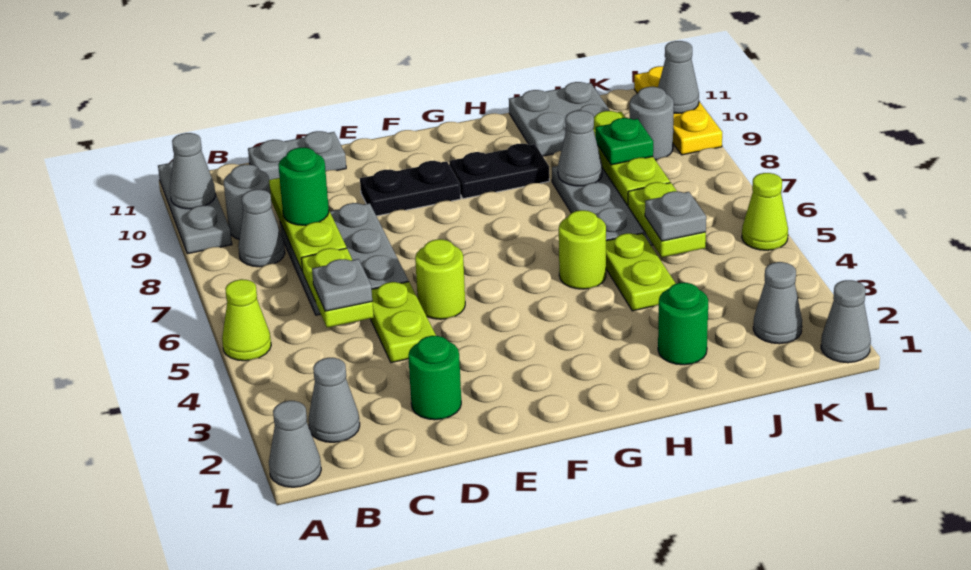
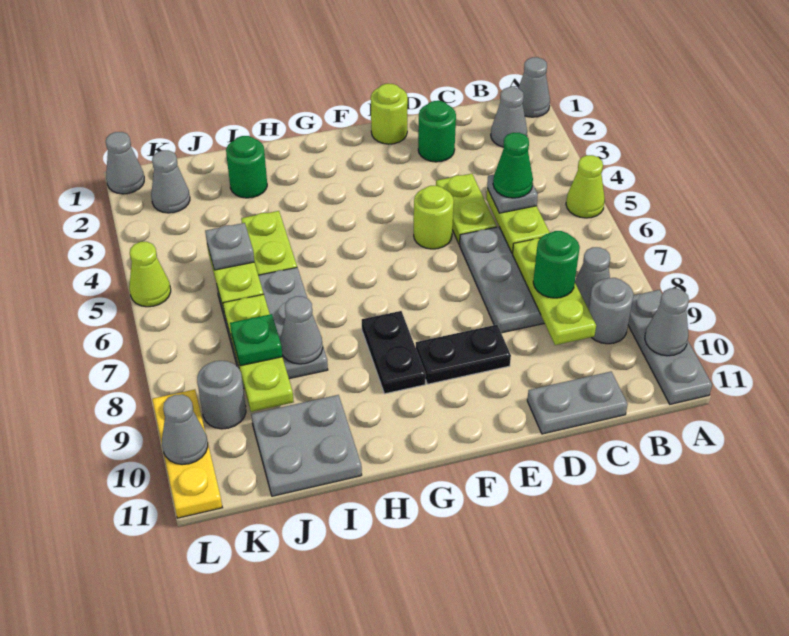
none -> green cone C5 level 4
black plate G9:H9 level 1 -> black plate G8:G9 level 1
lime round brick H5 level 1 -> lime round brick E1 level 1

